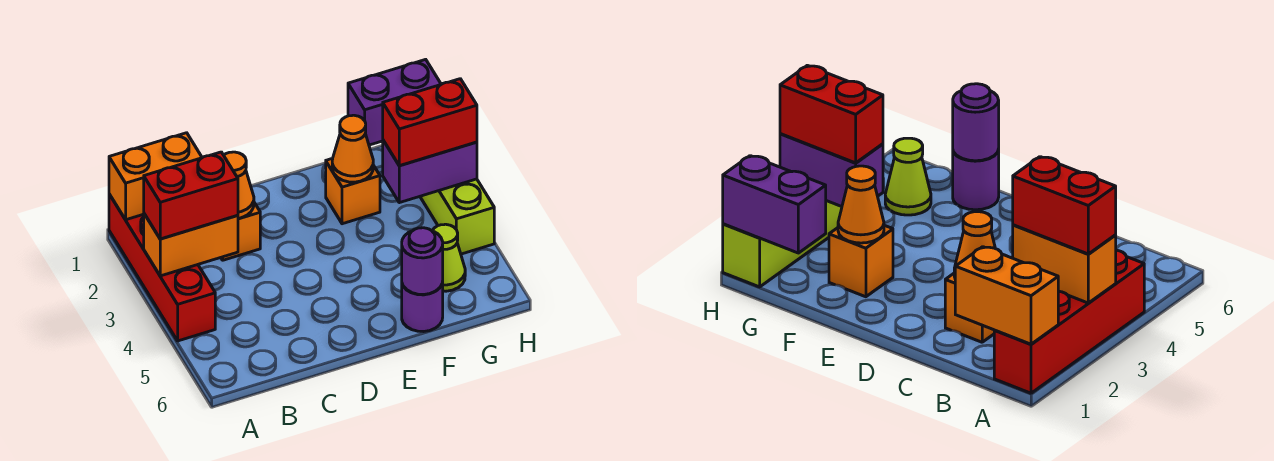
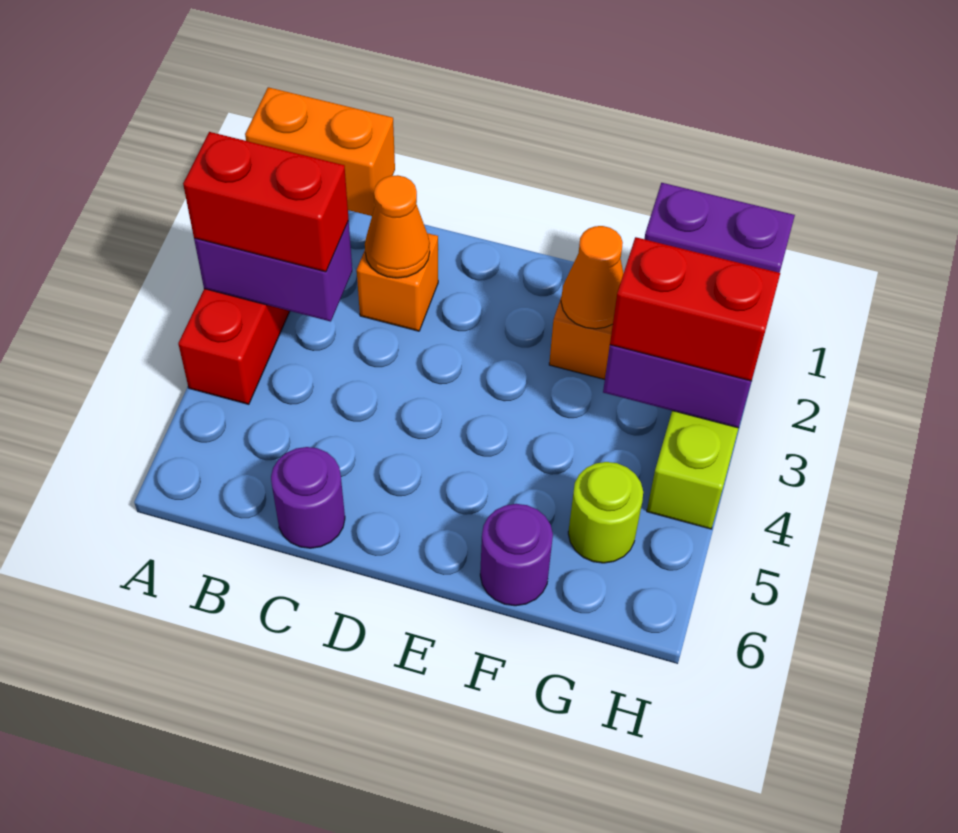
orange brick A3:B3 level 2 -> purple brick A3:B3 level 2
purple round brick F6 level 2 -> purple round brick C6 level 1
lime cone G5 level 1 -> lime round brick G5 level 1

